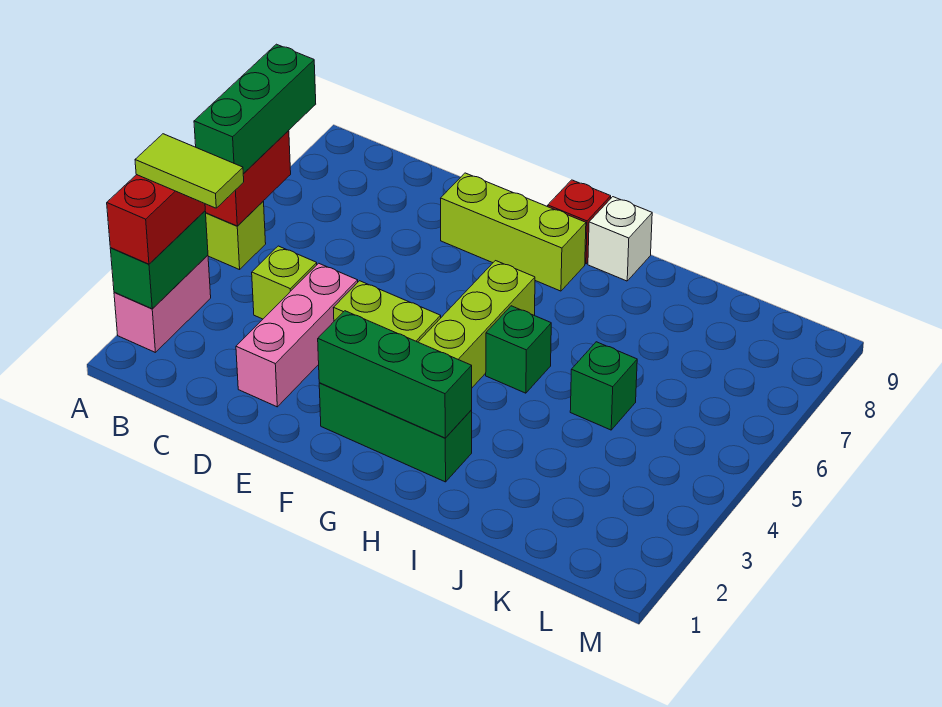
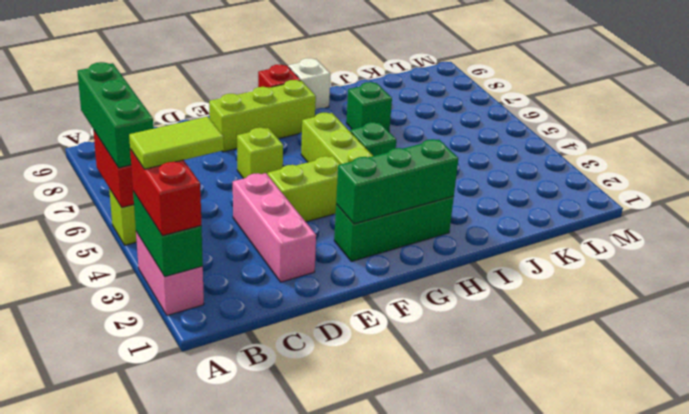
lime brick C4 level 1 -> lime brick E6 level 1
green brick J5 level 1 -> green brick I7 level 1

